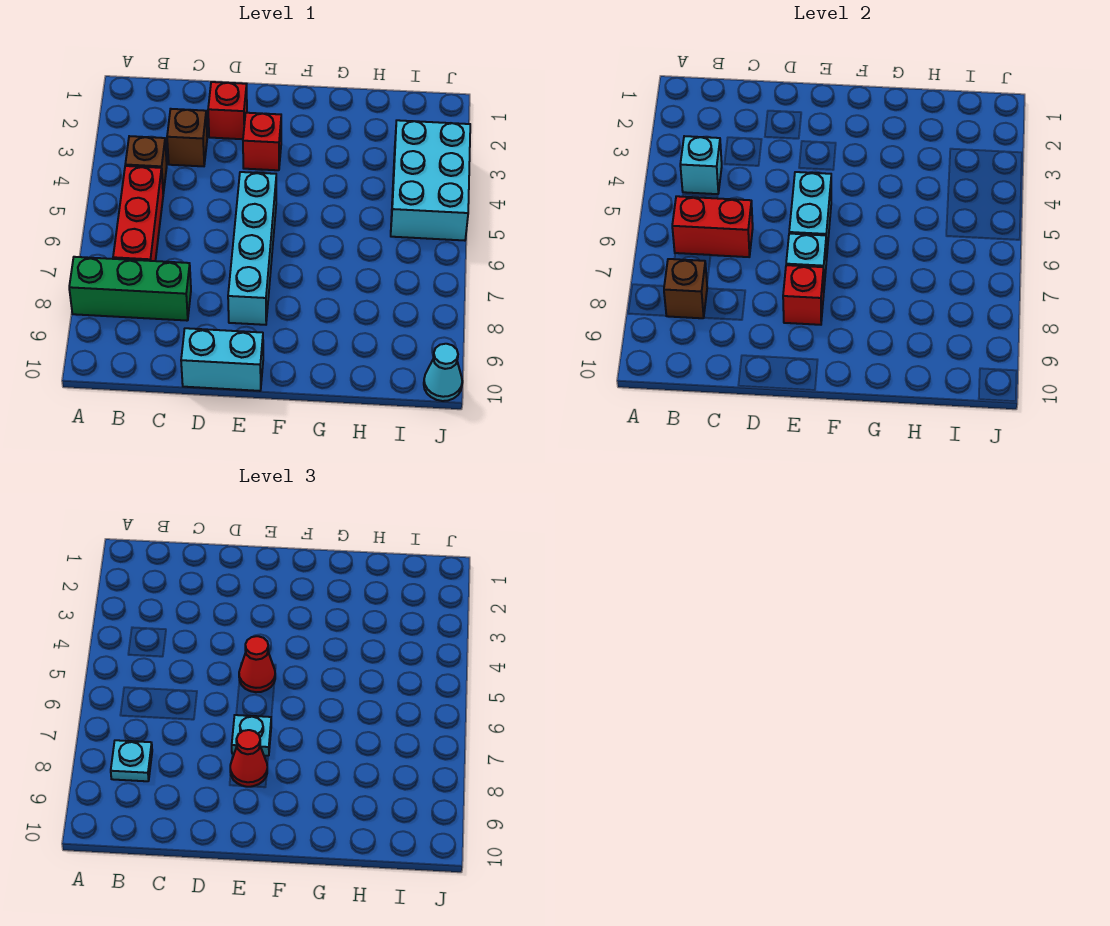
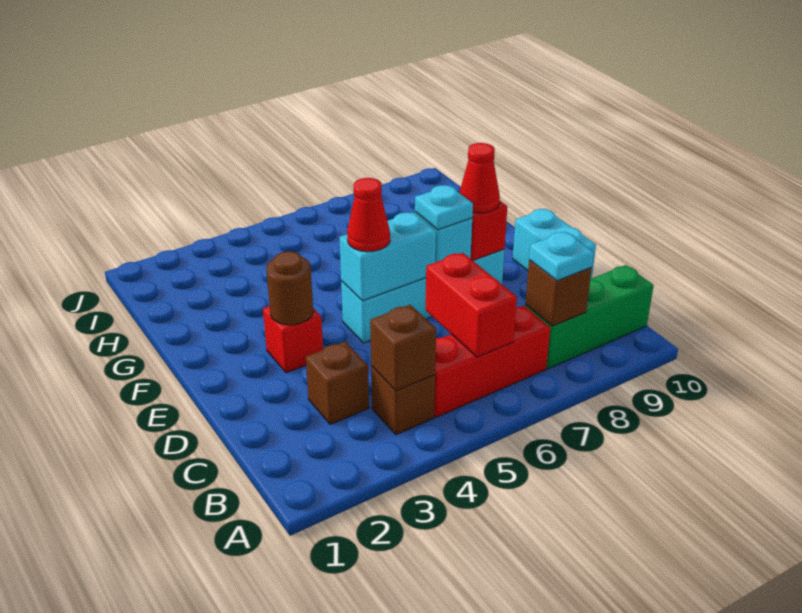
green brick A8:C8 level 1 -> green brick B8:B10 level 1
cyan brick B4 level 2 -> brown brick B4 level 2
red brick D2 level 1 -> none
none -> brown round brick E3 level 2
cyan brick I3:J5 level 1 -> none
cyan cone J10 level 1 -> none

